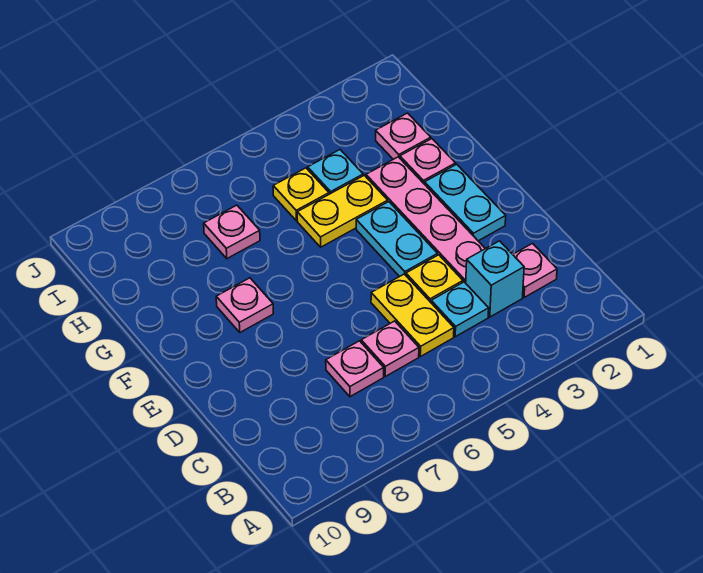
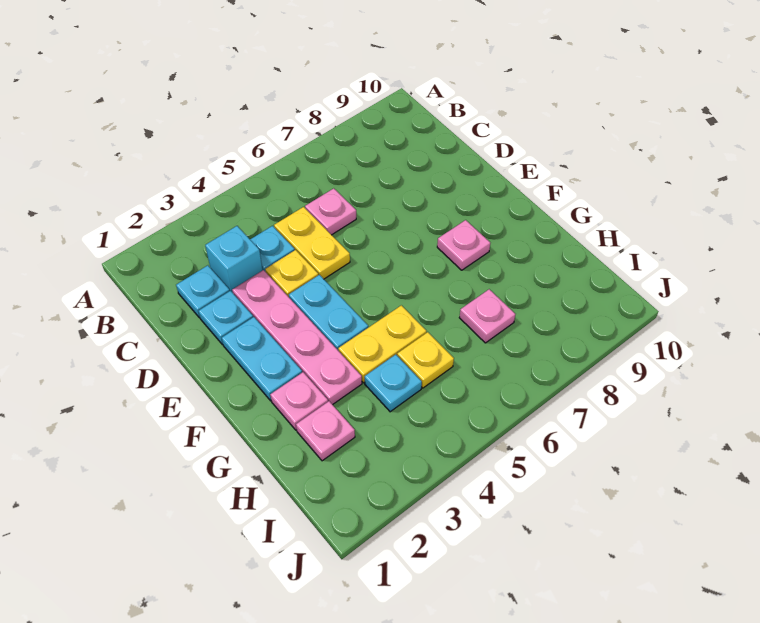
pink plate C2 level 1 -> cyan plate C2 level 1
pink plate C7 level 1 -> none
none -> cyan plate D2 level 1

